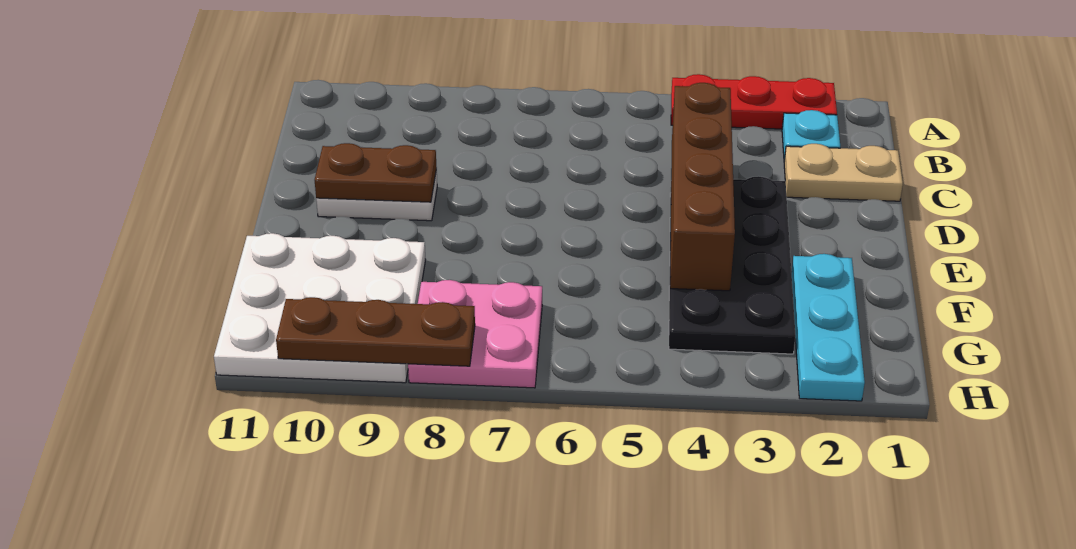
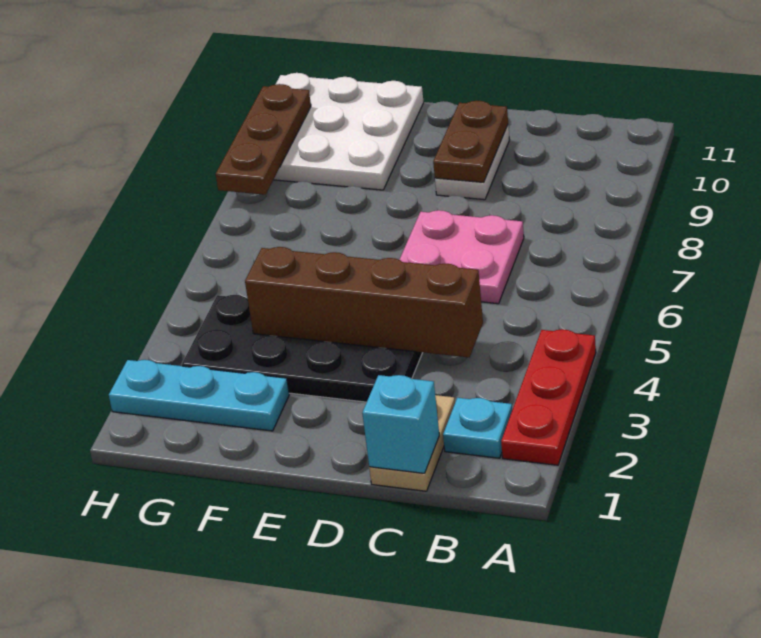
none -> cyan brick C1 level 2
pink plate G7:H8 level 1 -> pink plate C6:D7 level 1

